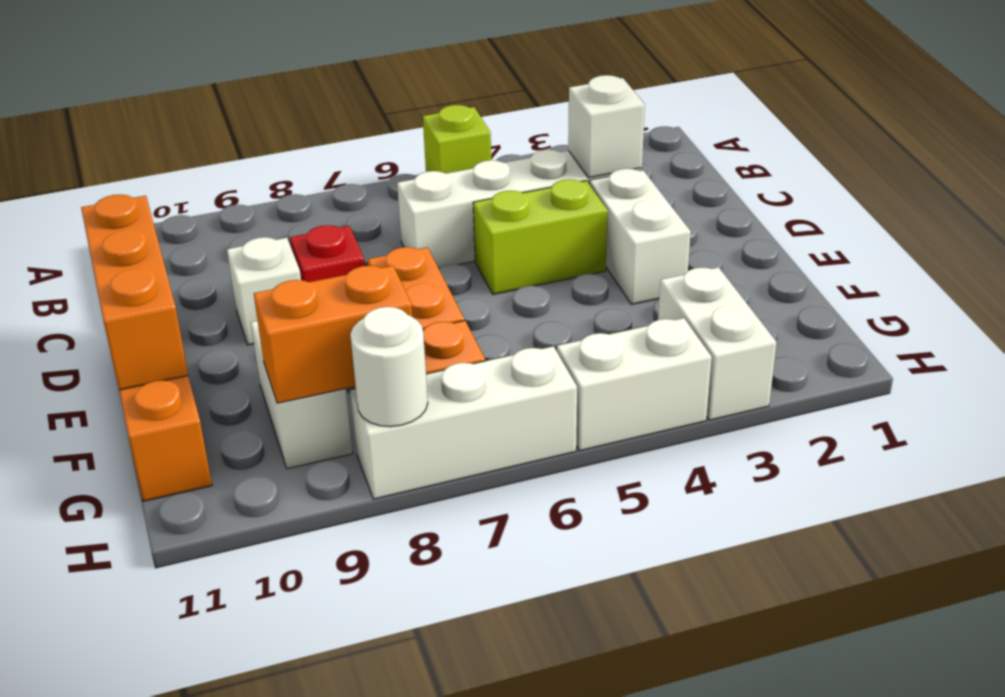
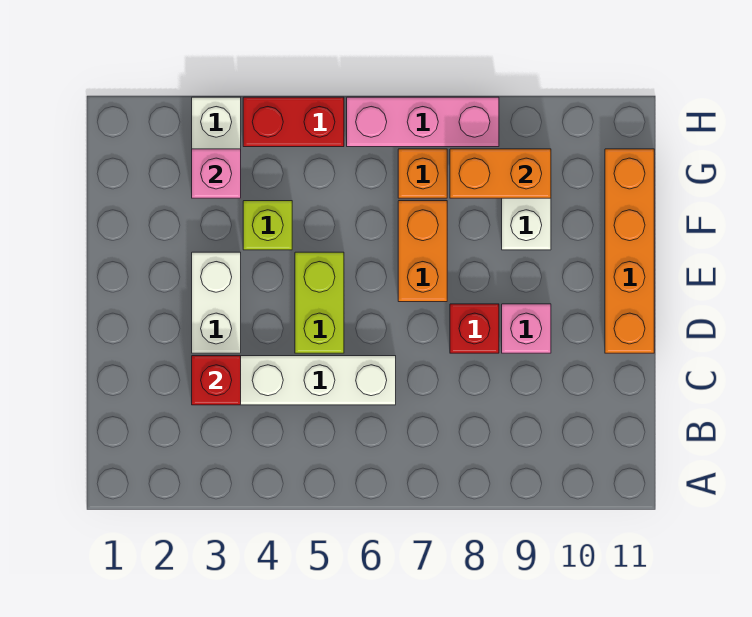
lime brick A5 level 1 -> lime brick F4 level 1
white brick C3 level 2 -> red brick C3 level 2
lime brick D4:D5 level 1 -> lime brick D5:E5 level 1
white brick D9 level 1 -> pink brick D9 level 1
orange brick D11:F11 level 2 -> none
none -> pink brick G3 level 2
white brick H4:H5 level 1 -> red brick H4:H5 level 1
white brick H6:H8 level 1 -> pink brick H6:H8 level 1
white round brick H8 level 2 -> none

